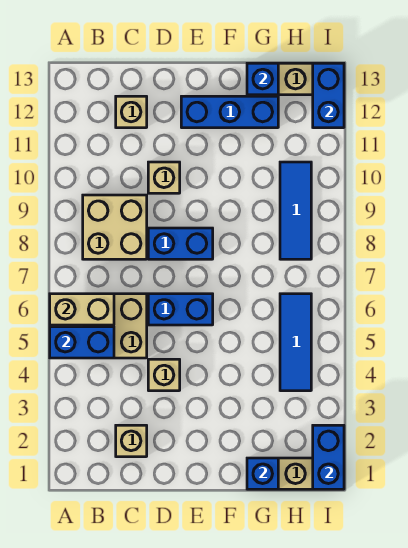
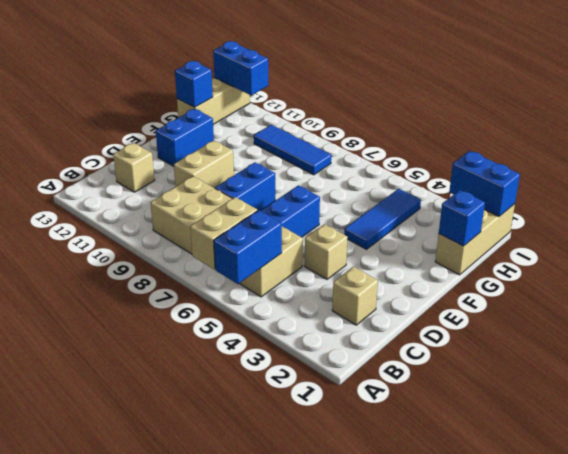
tan brick D10 level 1 -> tan brick D10:E10 level 1
blue brick E12:G12 level 1 -> blue brick E12:F12 level 1
blue tile H4:H6 level 1 -> blue tile F4:H4 level 1

